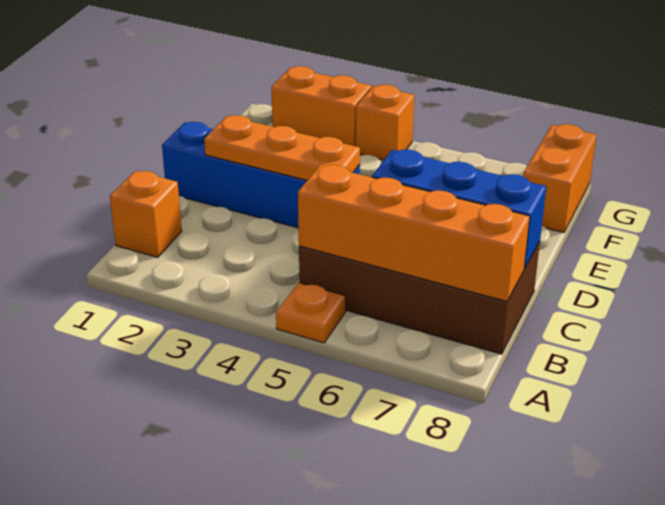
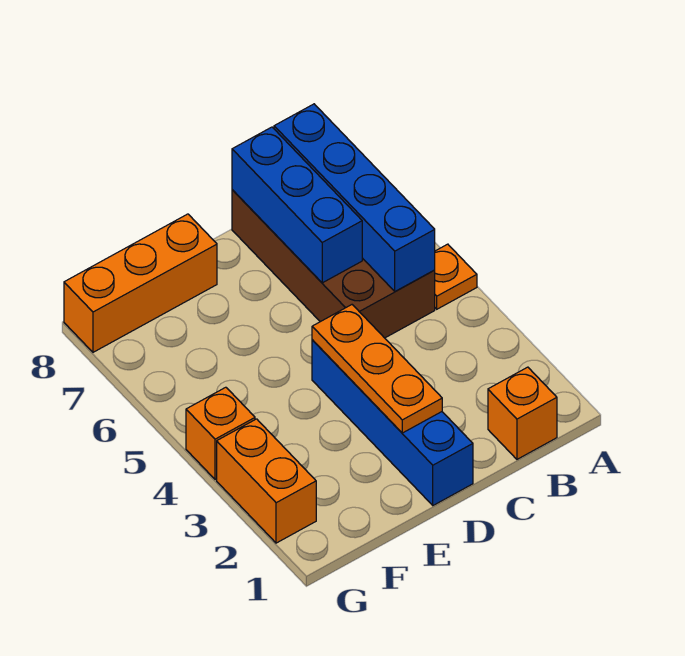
orange brick B5:B8 level 2 -> blue brick B5:B8 level 2
orange brick F8:G8 level 1 -> orange brick E8:G8 level 1

